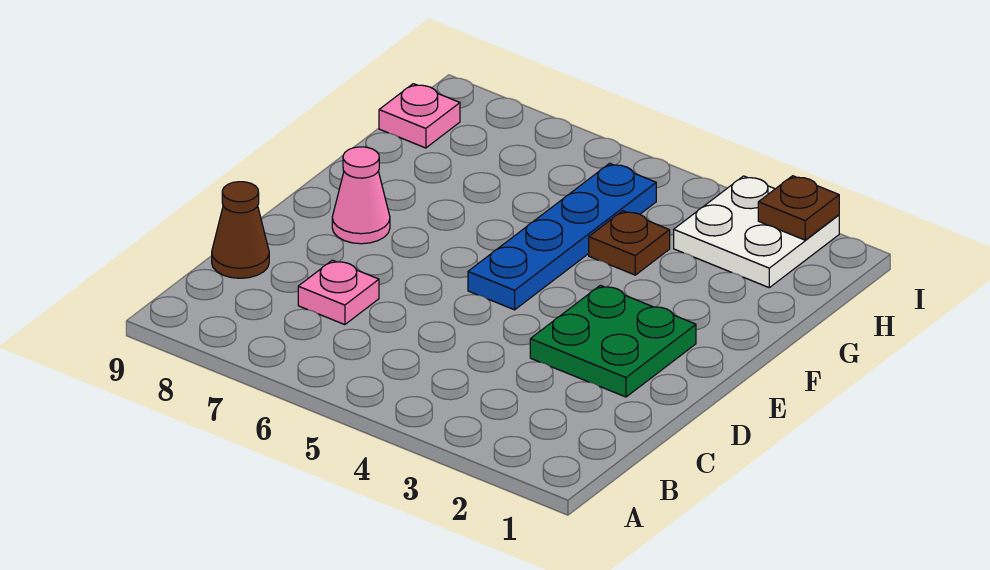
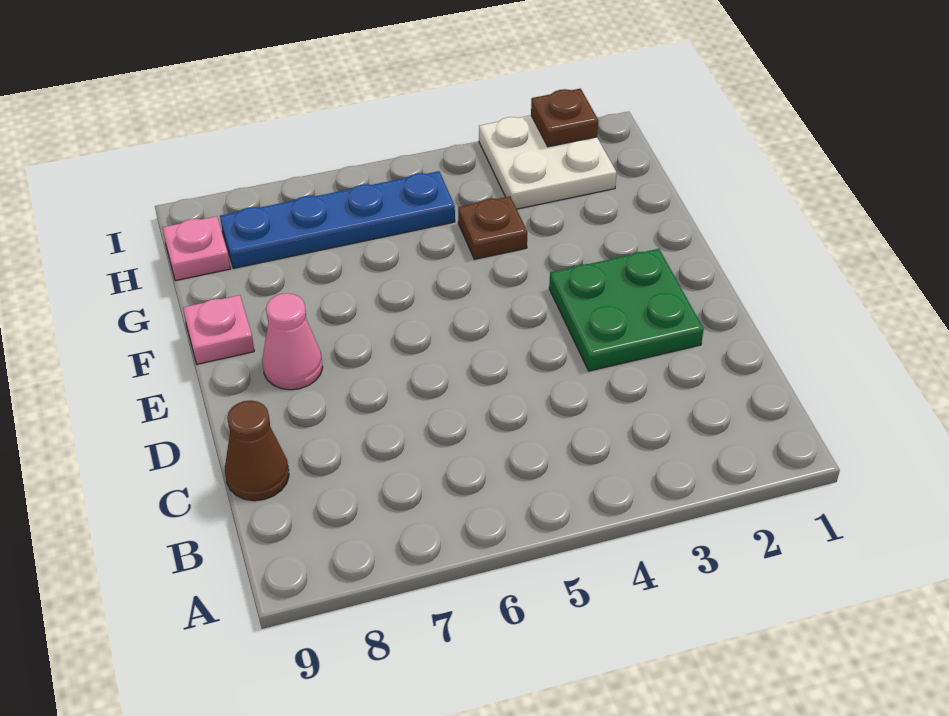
pink plate C7 level 1 -> pink plate F9 level 1
blue plate E5:H5 level 1 -> blue plate H5:H8 level 1

